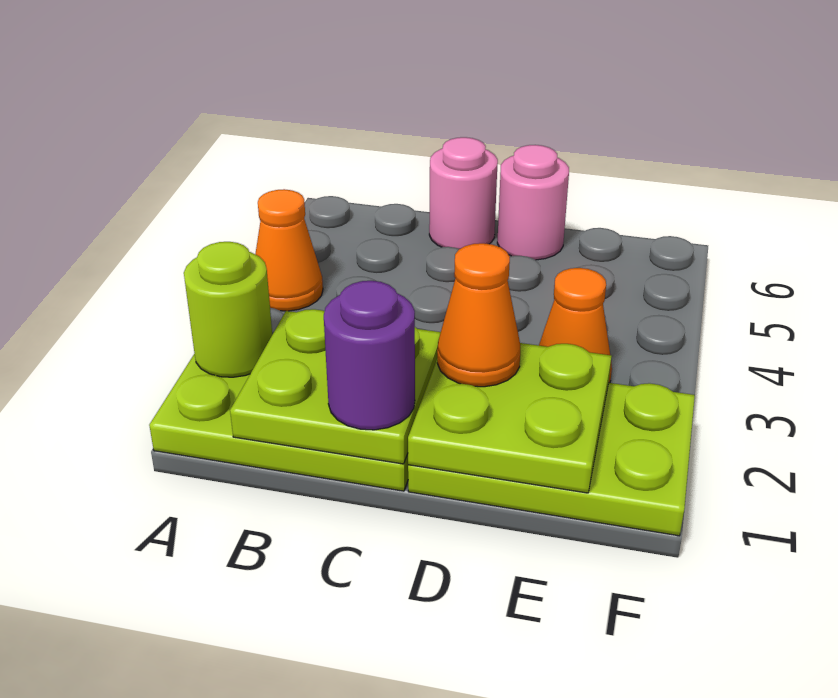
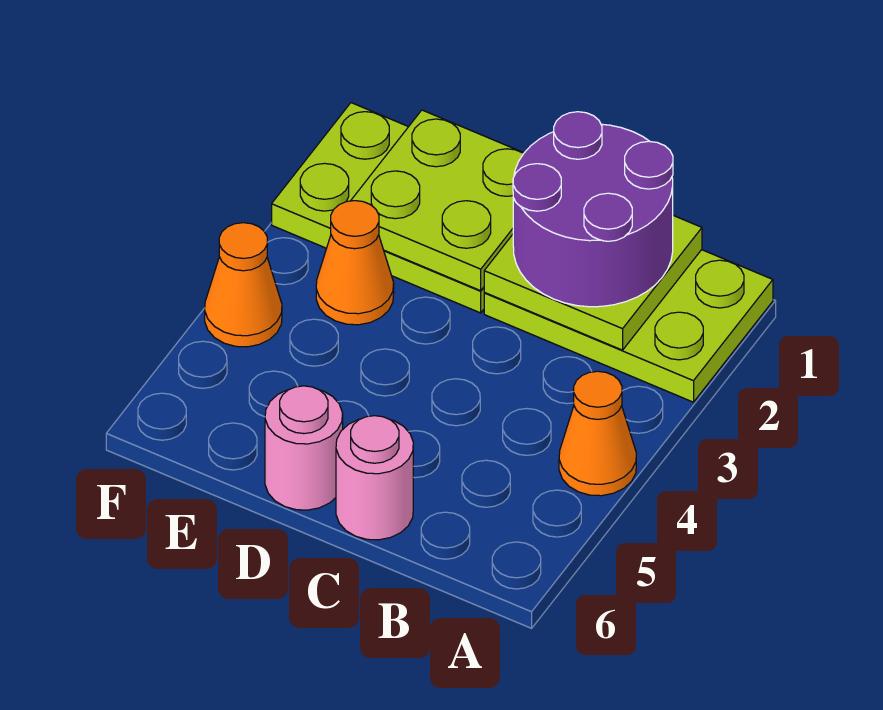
lime round brick A2 level 2 -> none
purple round brick C1 level 3 -> purple round brick B1:C2 level 3
orange cone D2 level 3 -> orange cone F4 level 1

